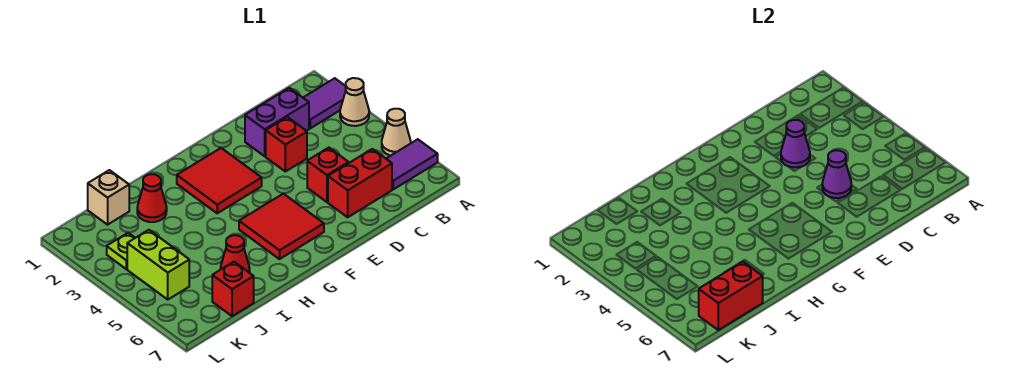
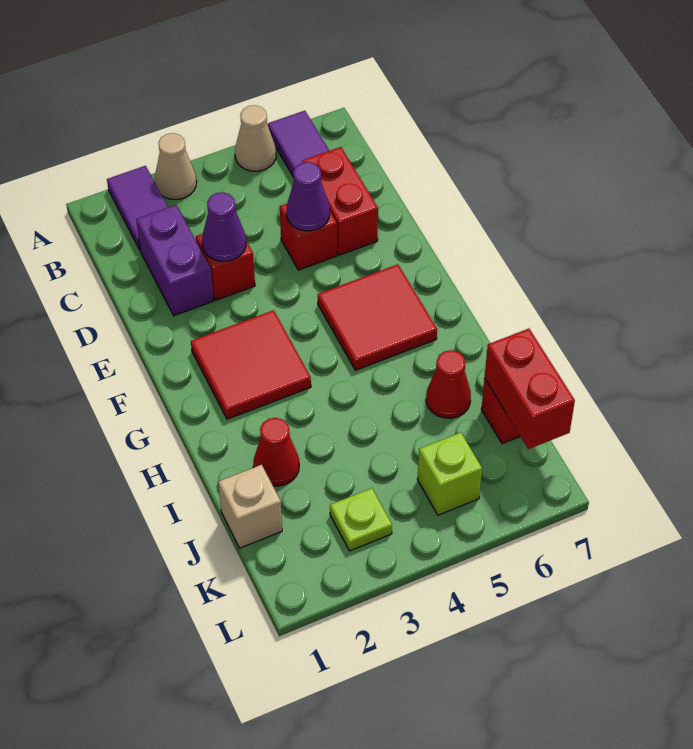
lime brick K4:K5 level 1 -> lime brick K5 level 1

